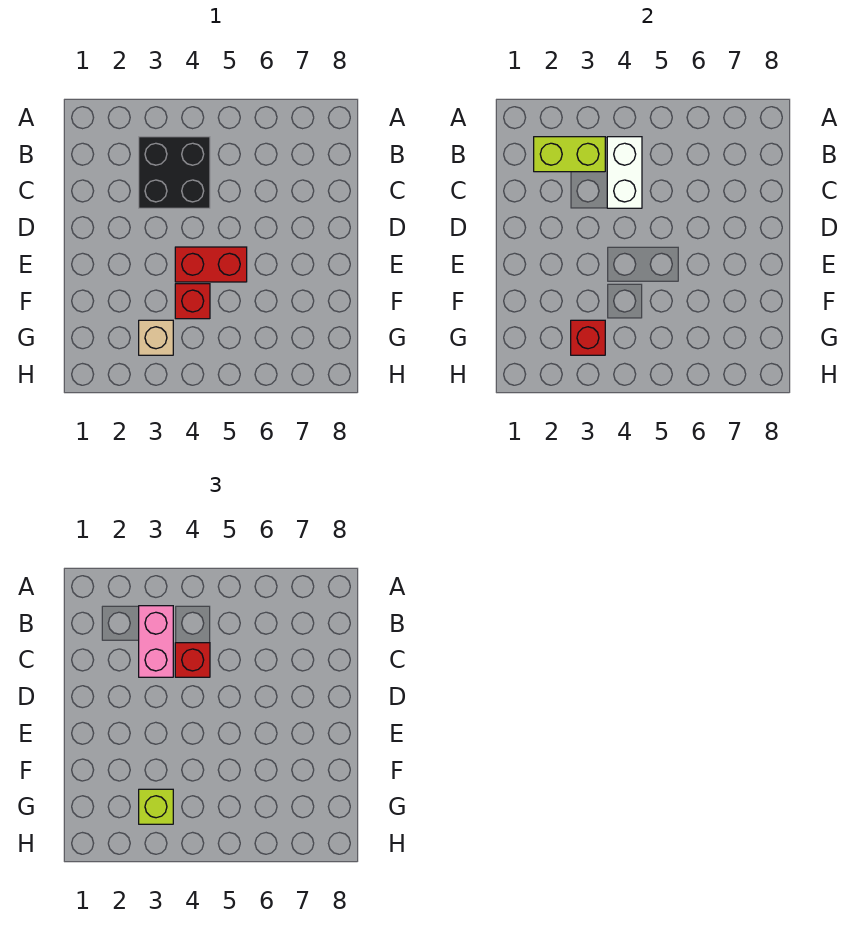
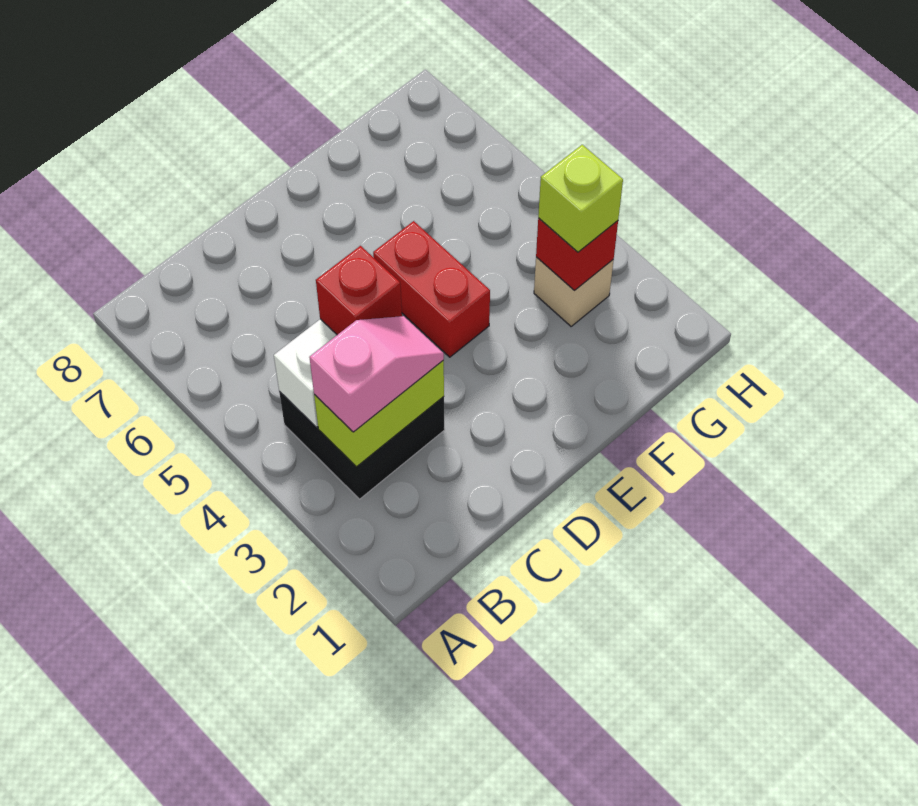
lime brick B2:B3 level 2 -> lime brick B3:C3 level 2
pink brick B3:C3 level 3 -> pink slope B3:C3 level 3 top B
red brick F4 level 1 -> none

